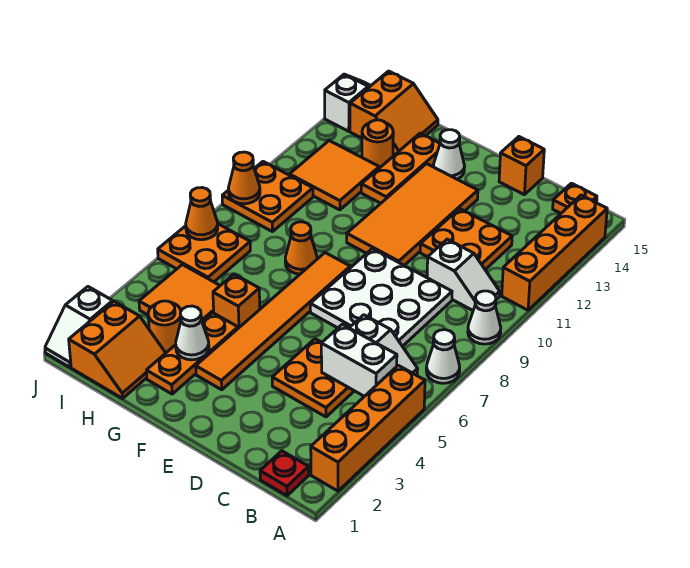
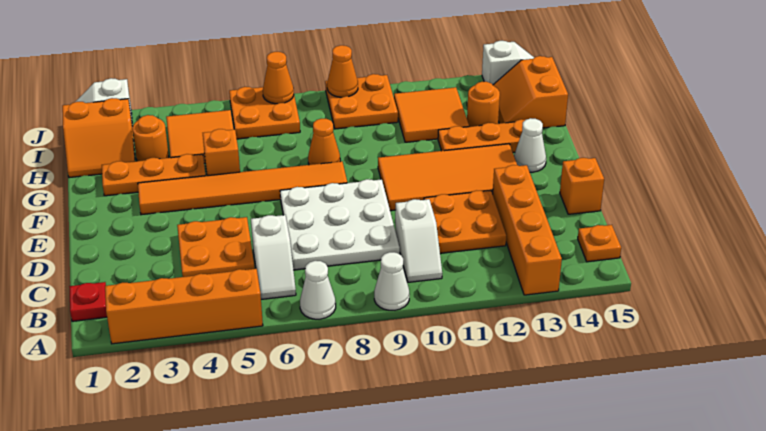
orange brick A11:A14 level 1 -> orange brick A13:D13 level 1
white brick B5:C5 level 2 -> none
white cone G3 level 2 -> none
orange slope H14:I15 level 1 top I -> orange slope H14:I15 level 1 top 15

